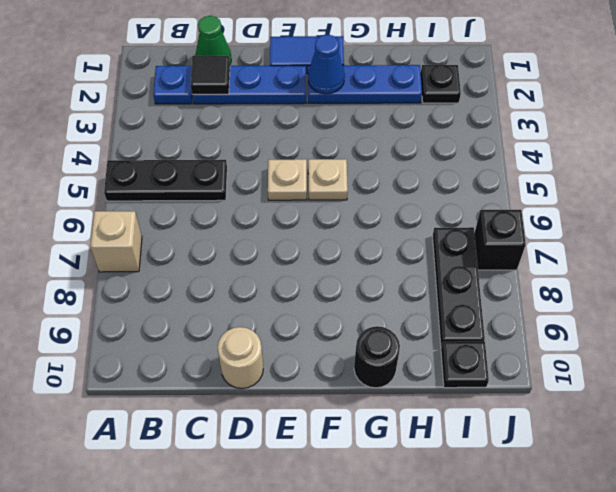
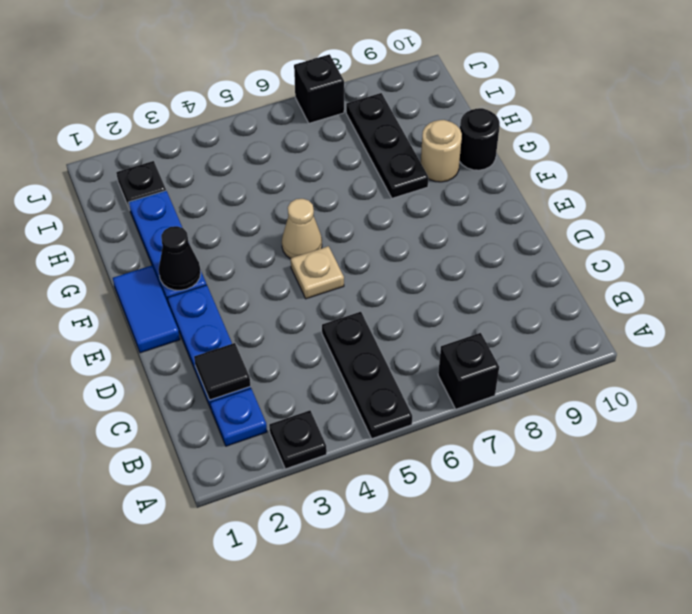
tan brick A7 level 1 -> black brick A7 level 1
green cone C1 level 1 -> none
tan round brick D10 level 1 -> tan round brick G9 level 1
blue cone F2 level 2 -> black cone F2 level 2
tan plate F5 level 1 -> tan cone F5 level 1
black plate I7:I9 level 1 -> black plate G8:I8 level 1
black plate I10 level 1 -> black plate A3 level 1

